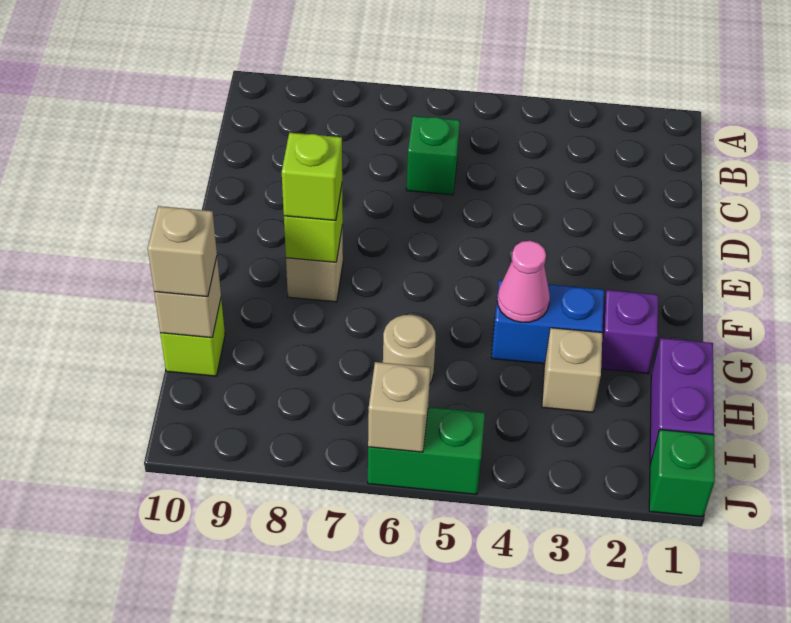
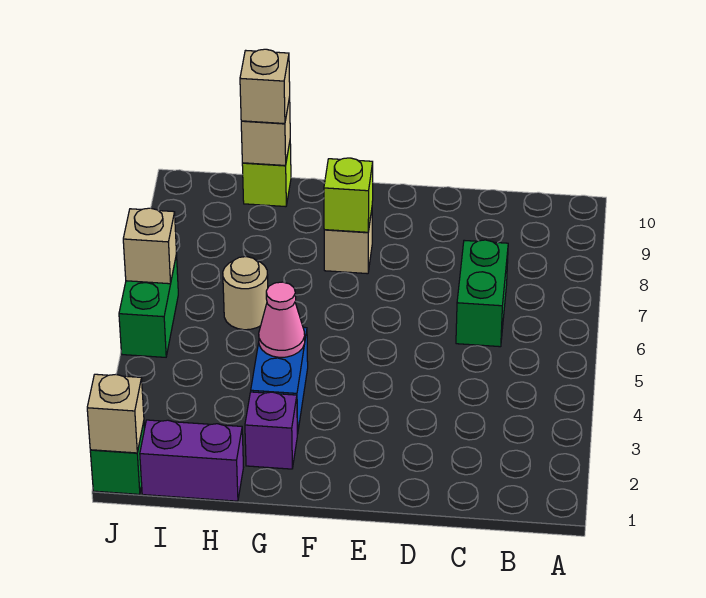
green brick C6 level 1 -> green brick C6:C7 level 1
lime brick F8 level 3 -> none
tan brick H3 level 1 -> tan brick J1 level 2

